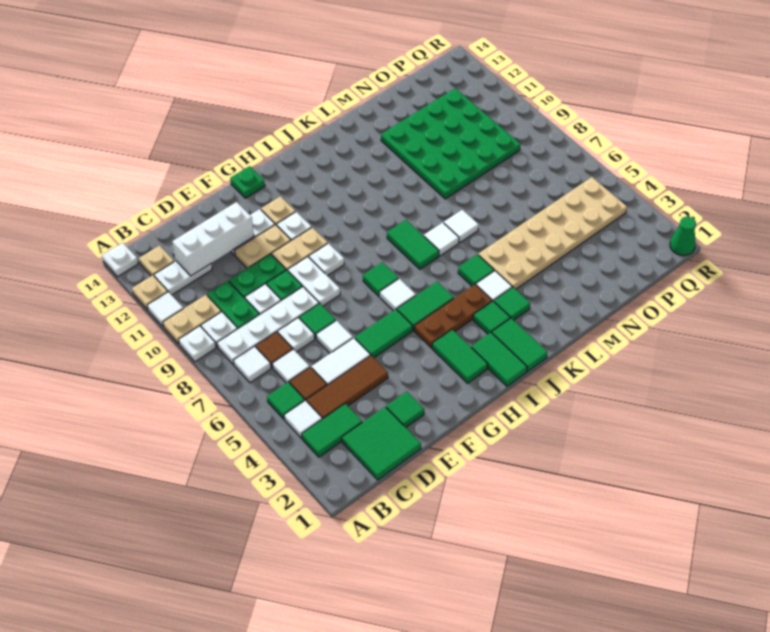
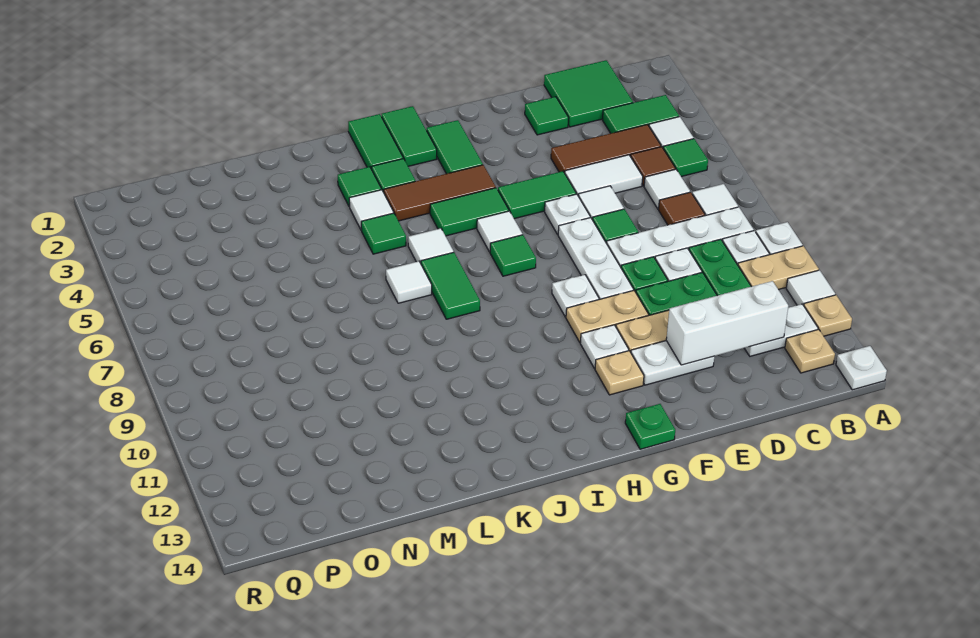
white plate D7 level 1 -> white plate F6 level 1
white plate F8:F9 level 1 -> white plate F7:F9 level 1
brown plate H4:J4 level 1 -> brown tile H4:J4 level 1
tan plate L4:Q5 level 1 -> none
white tile L7 level 1 -> white tile J6 level 1
green plate M9:P12 level 1 -> none
green cone R1 level 1 -> none

